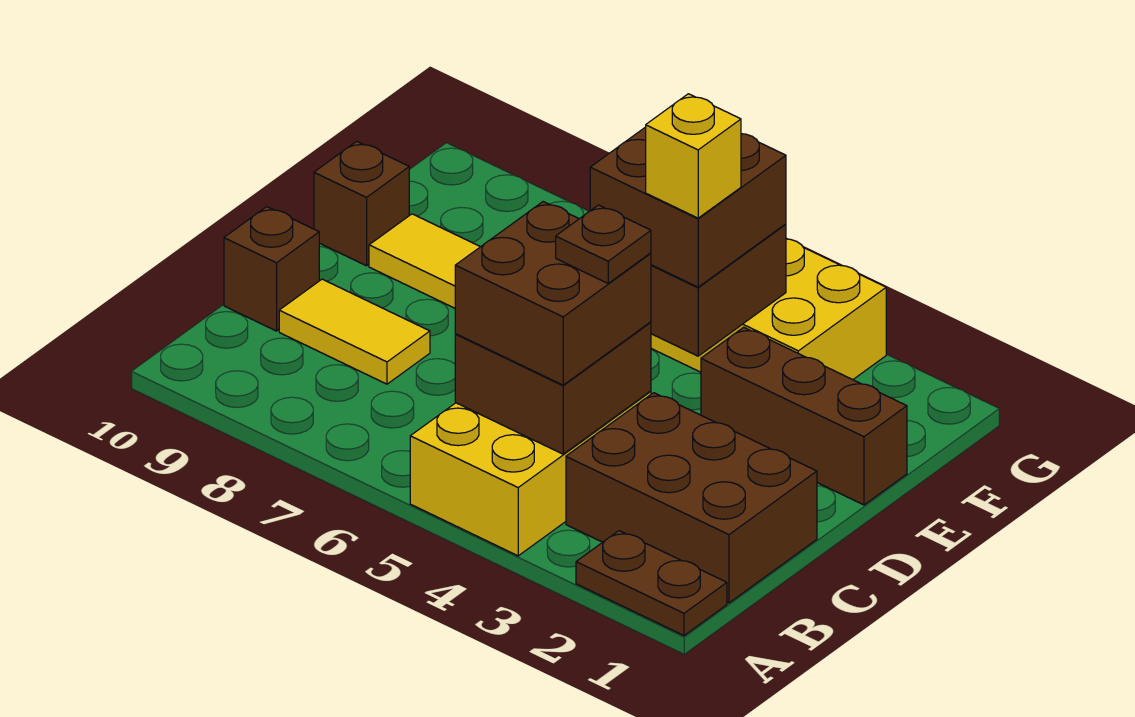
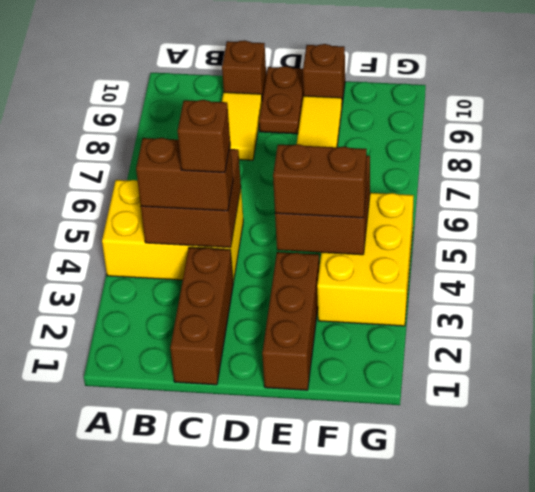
brown plate A1:A2 level 1 -> brown plate D9:D10 level 1
brown brick B1:C3 level 1 -> brown brick C1:C3 level 1
brown brick B4:C5 level 3 -> brown brick B4:C4 level 3
brown plate C4 level 4 -> brown brick C4 level 4
brown brick E4:F5 level 3 -> brown brick E4:F4 level 3
yellow brick E4 level 4 -> none

